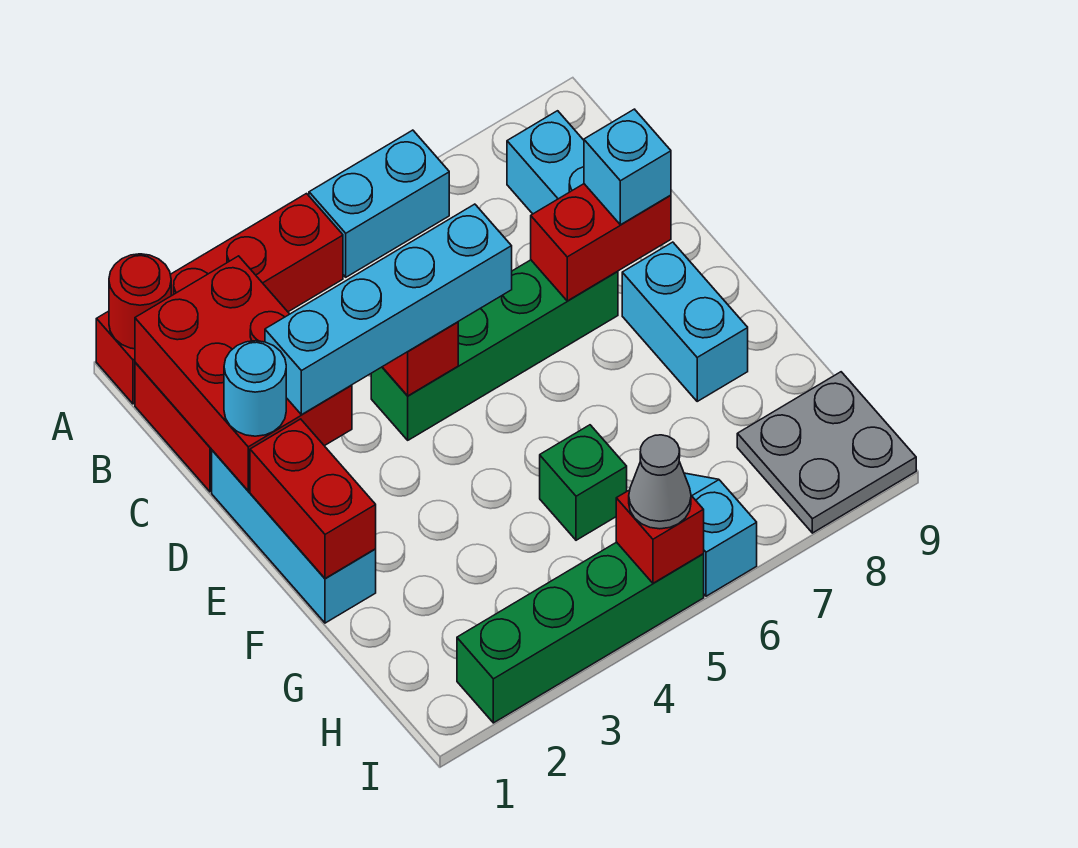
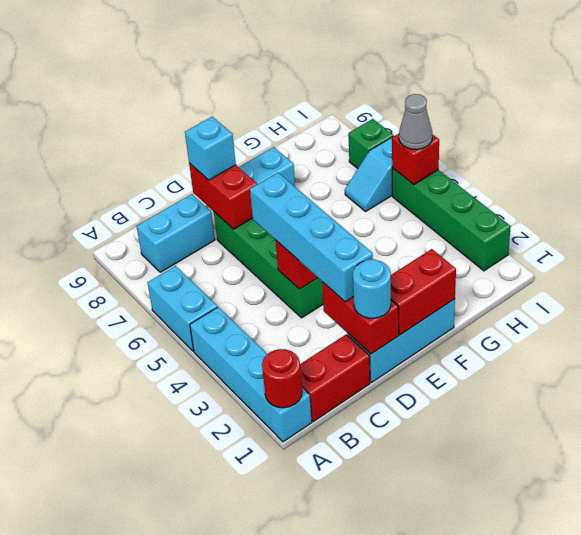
red brick A1:A4 level 1 -> cyan brick A1:A4 level 1
red brick B1:D2 level 2 -> red brick D1:D2 level 2
green brick G5 level 1 -> green brick I7 level 1
grey plate H8:I9 level 1 -> none

